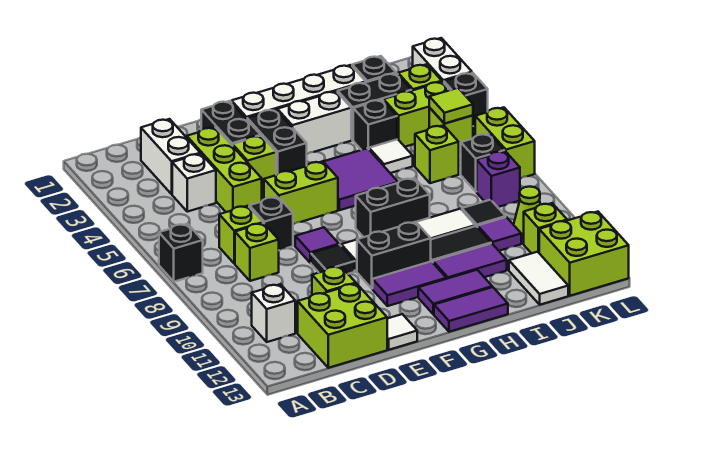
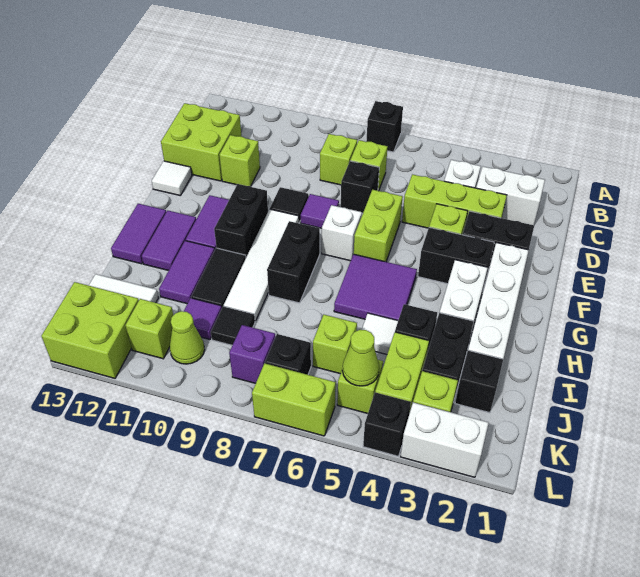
white brick B11 level 1 -> white brick F7 level 1
lime tile K5 level 2 -> lime cone K5 level 2

